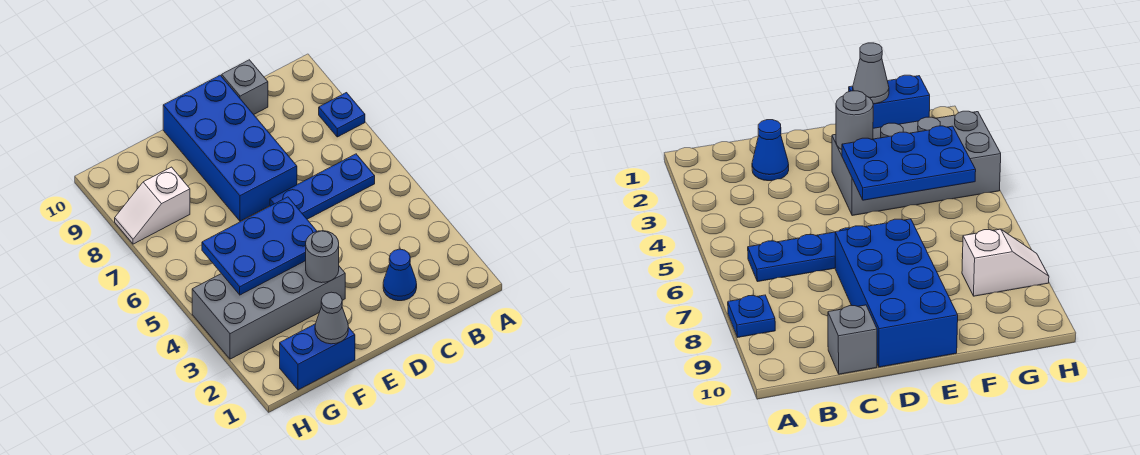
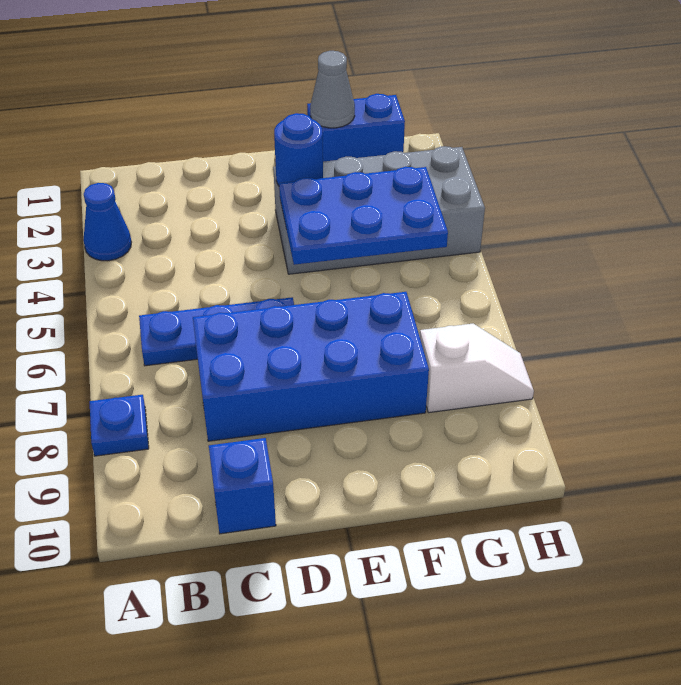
blue cone C2 level 1 -> blue cone A3 level 1
grey brick C10 level 1 -> blue brick C10 level 1
blue brick D7:E10 level 1 -> blue brick C7:F8 level 1
grey round brick E3 level 2 -> blue round brick E3 level 2

